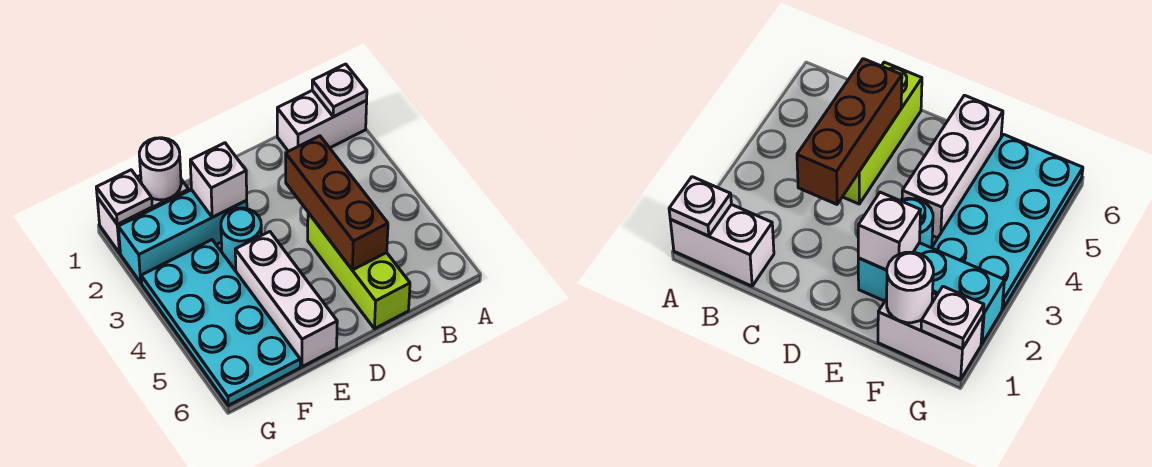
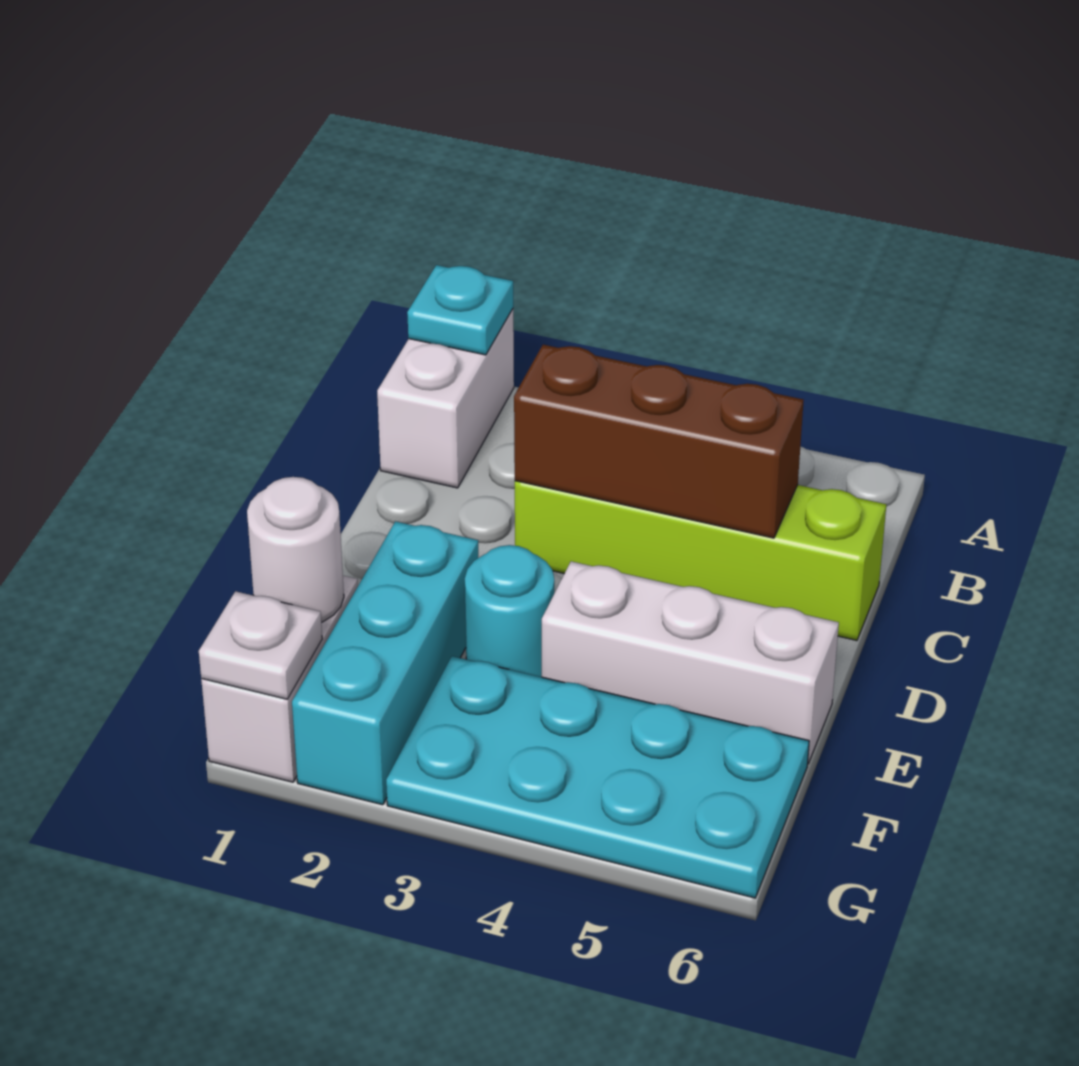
white plate A1 level 2 -> cyan plate A1 level 2
lime brick C4:C6 level 1 -> lime brick C3:C6 level 1
white brick E2 level 2 -> none

